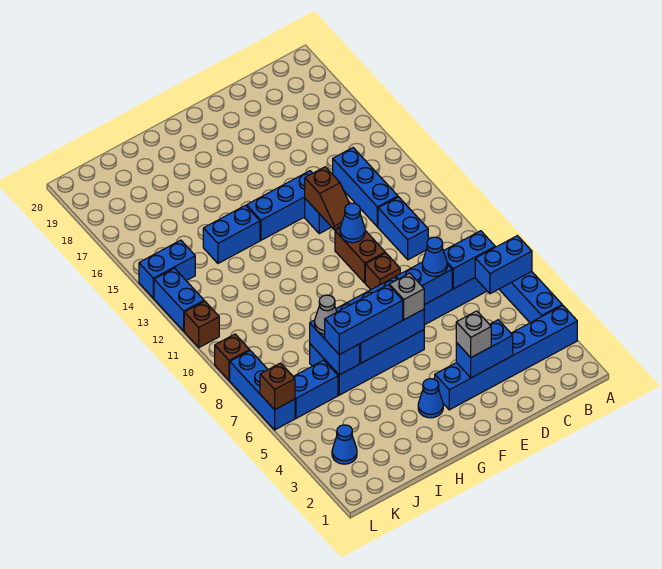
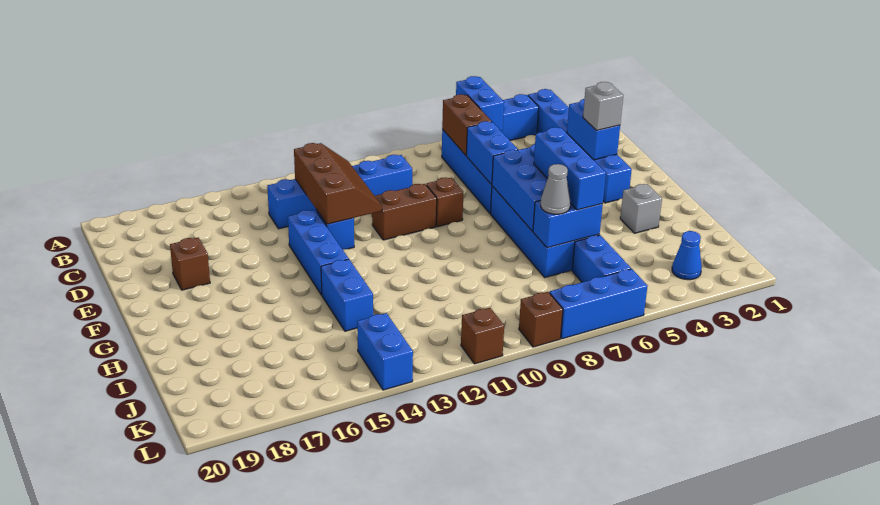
blue brick B7:C7 level 2 -> brown brick B7:C7 level 2
blue cone D7 level 3 -> none
blue cone E11 level 2 -> none
brown slope E12:E13 level 2 top 13 -> brown slope C12:E13 level 2 top 13
grey brick F6 level 3 -> grey brick H3 level 1
blue cone G3 level 1 -> none
brown brick L6 level 2 -> brown brick E18 level 1
blue brick L12:L13 level 1 -> none

